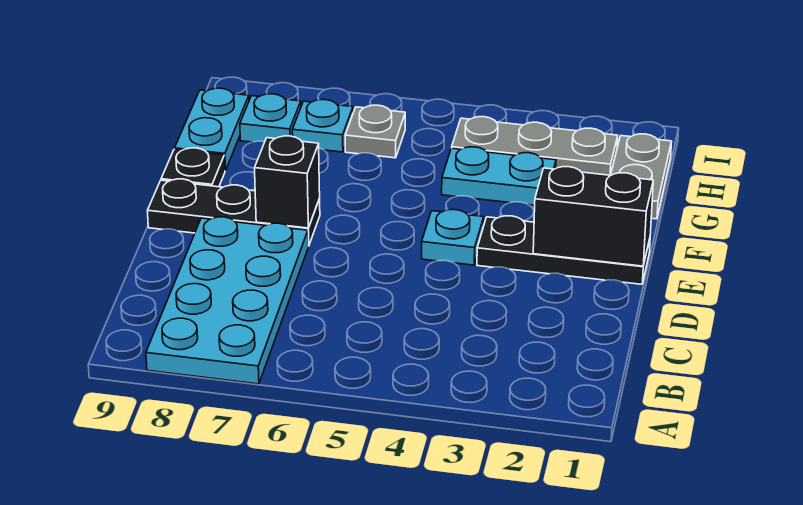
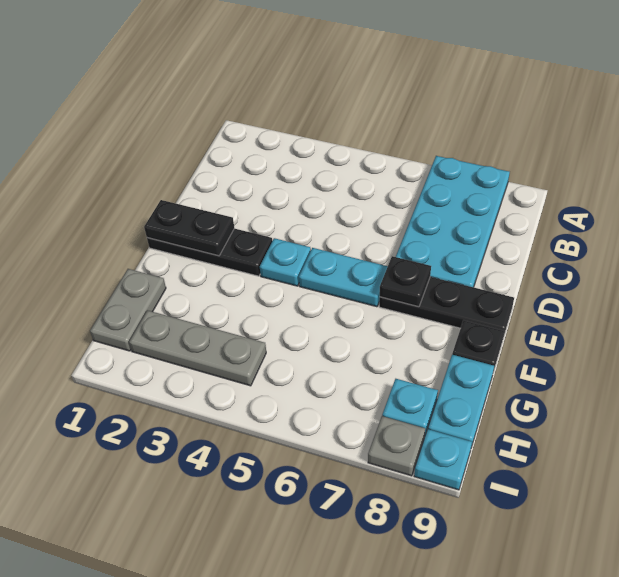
black brick E1:E2 level 2 -> black plate E1:E2 level 2
black brick E7 level 2 -> black plate E7 level 2
cyan plate G3:G4 level 1 -> cyan plate E5:E6 level 1
grey plate H6 level 1 -> grey plate I8 level 1
cyan plate H7 level 1 -> cyan plate I9 level 1

